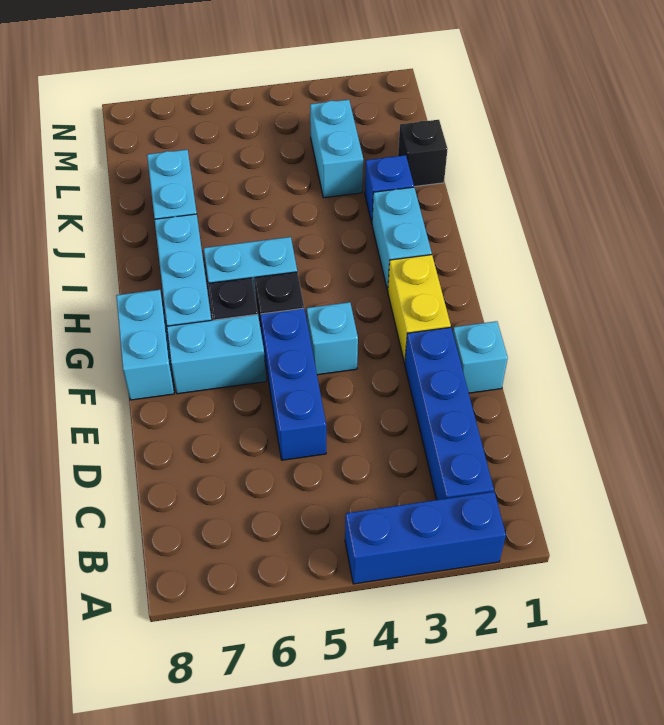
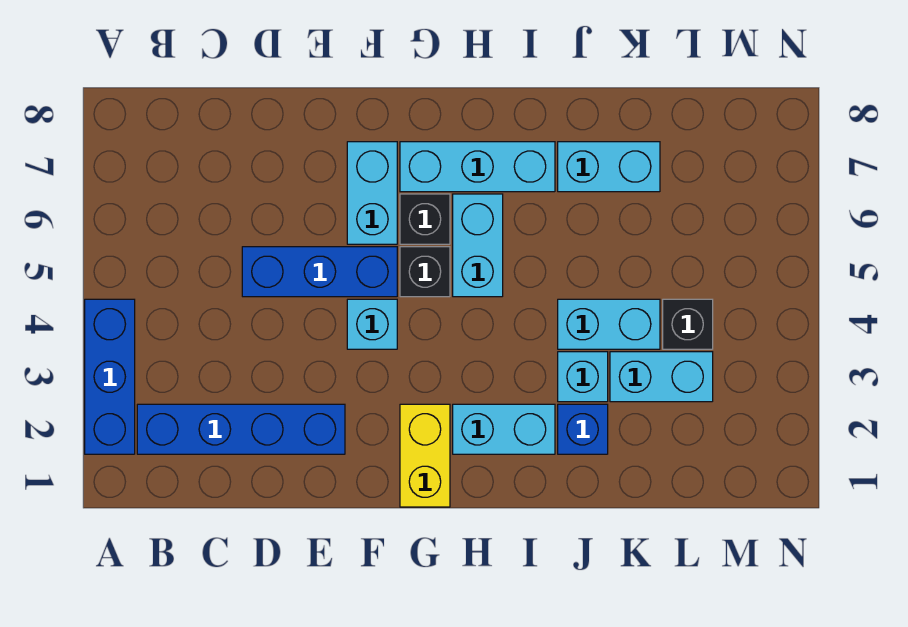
cyan brick E1 level 1 -> cyan brick J3 level 1
yellow brick F2:G2 level 1 -> yellow brick G1:G2 level 1
cyan brick F8:G8 level 1 -> cyan brick J4:K4 level 1
black brick K1 level 1 -> black brick L4 level 1

